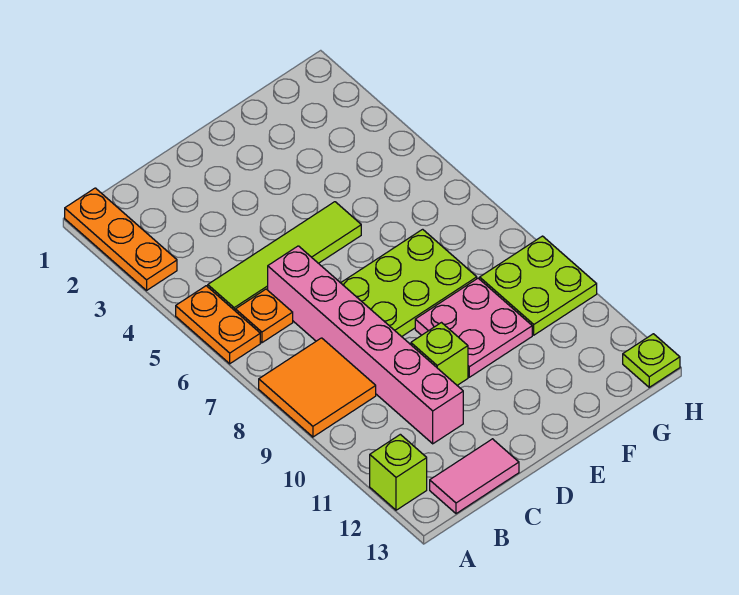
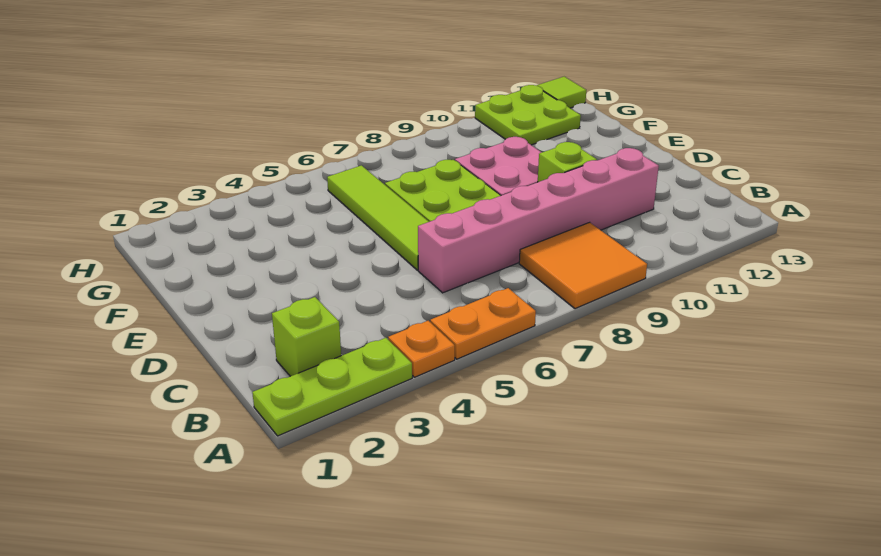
orange plate A1:A3 level 1 -> lime plate A1:A3 level 1
lime brick A12 level 1 -> lime brick B2 level 1
lime tile B5:E5 level 1 -> lime tile D6:G6 level 1
orange plate B6 level 1 -> orange plate A4 level 1
pink tile B13:C13 level 1 -> none
lime plate G9:H10 level 1 -> lime plate G11:H12 level 1
lime plate H13 level 1 -> lime tile H13 level 1

